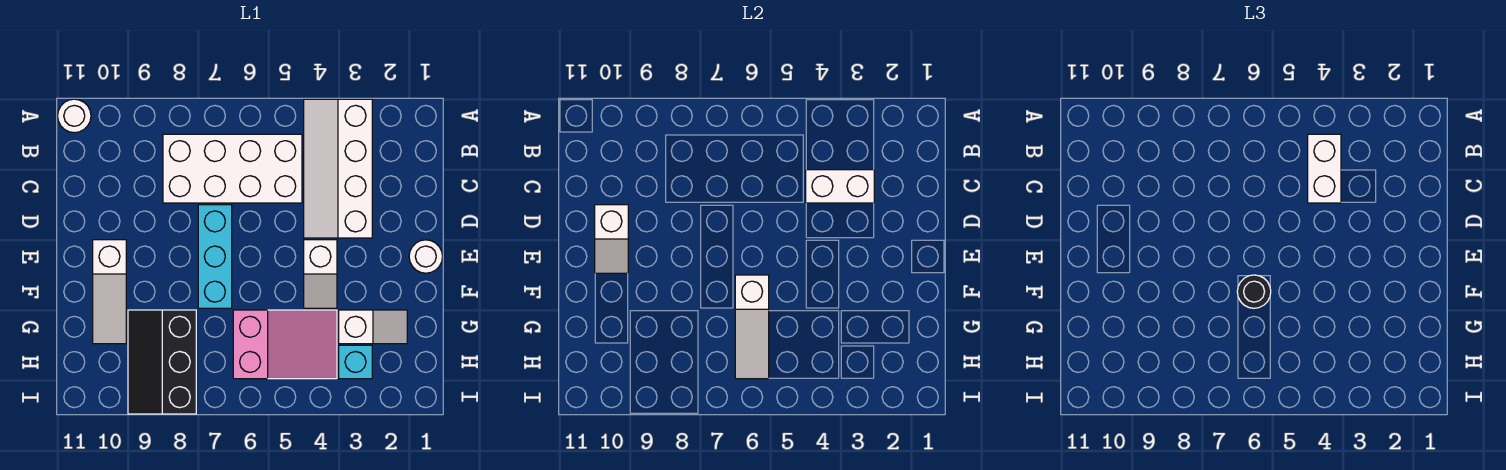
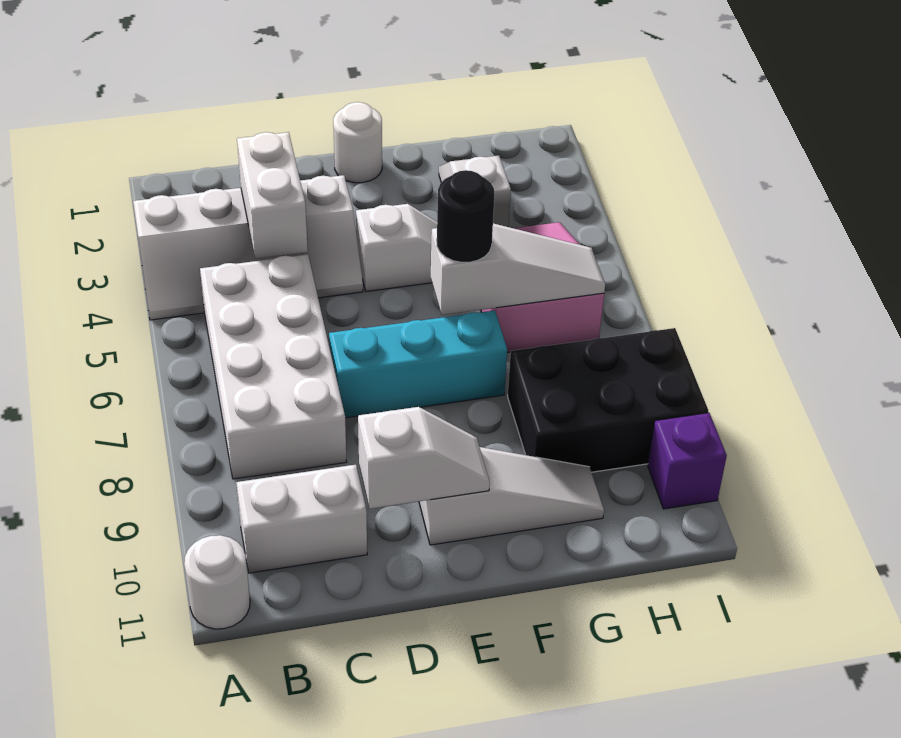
white brick B4:C4 level 3 -> white brick B10:C10 level 1
black slope G8:I9 level 1 top 8 -> black brick G8:I9 level 1
cyan brick H3 level 1 -> none
none -> purple brick I10 level 1

